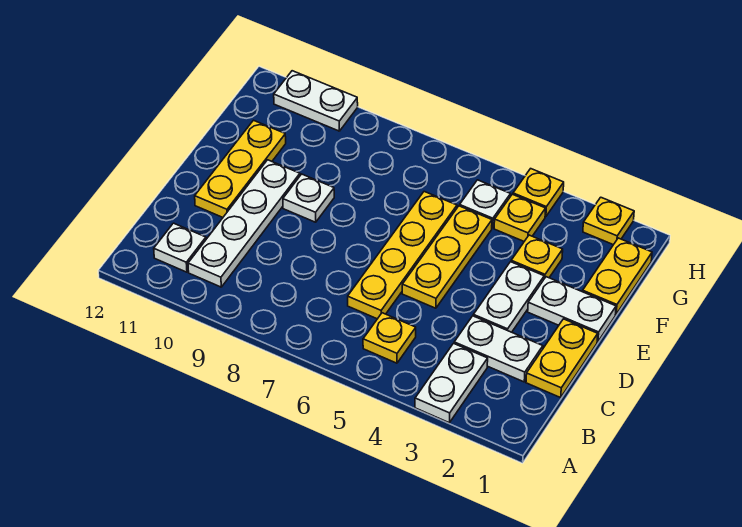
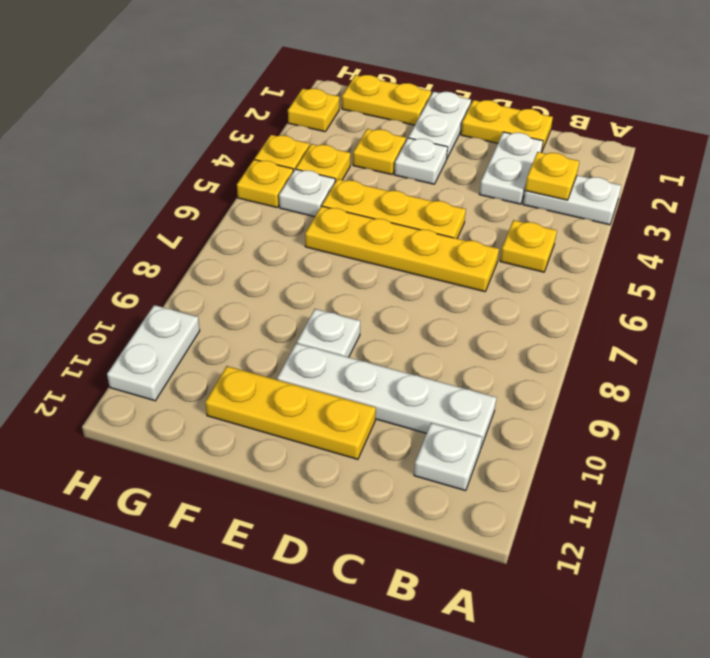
none -> yellow plate B3 level 2
white plate D3:E3 level 1 -> white plate E3 level 1
none -> yellow plate H5 level 1

